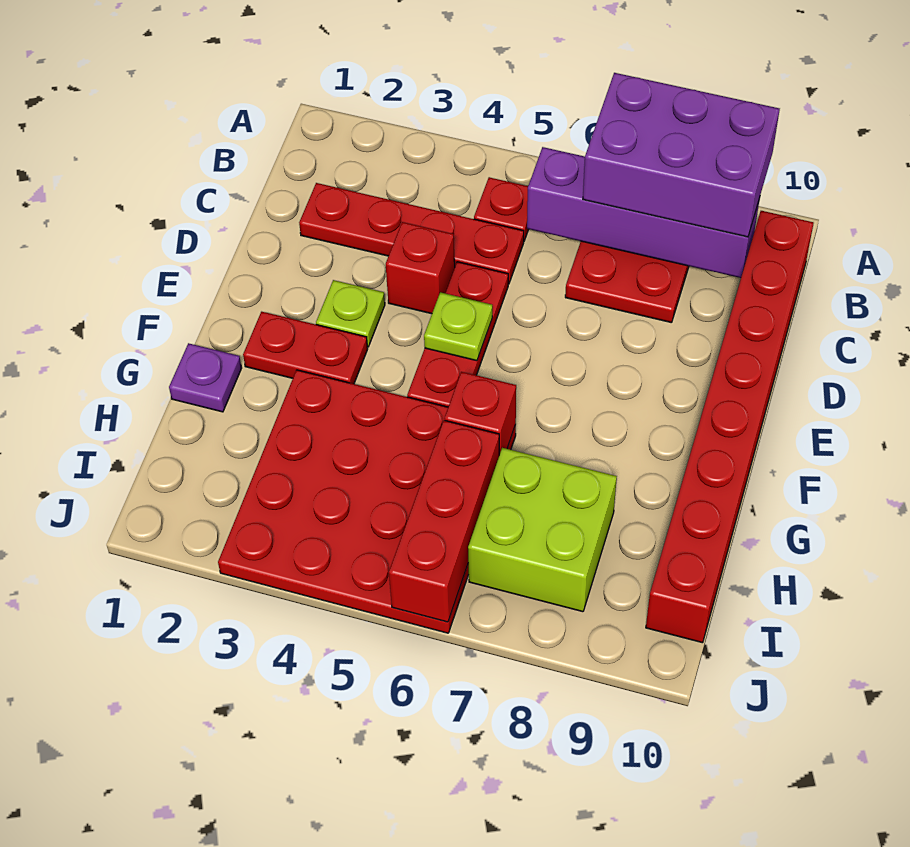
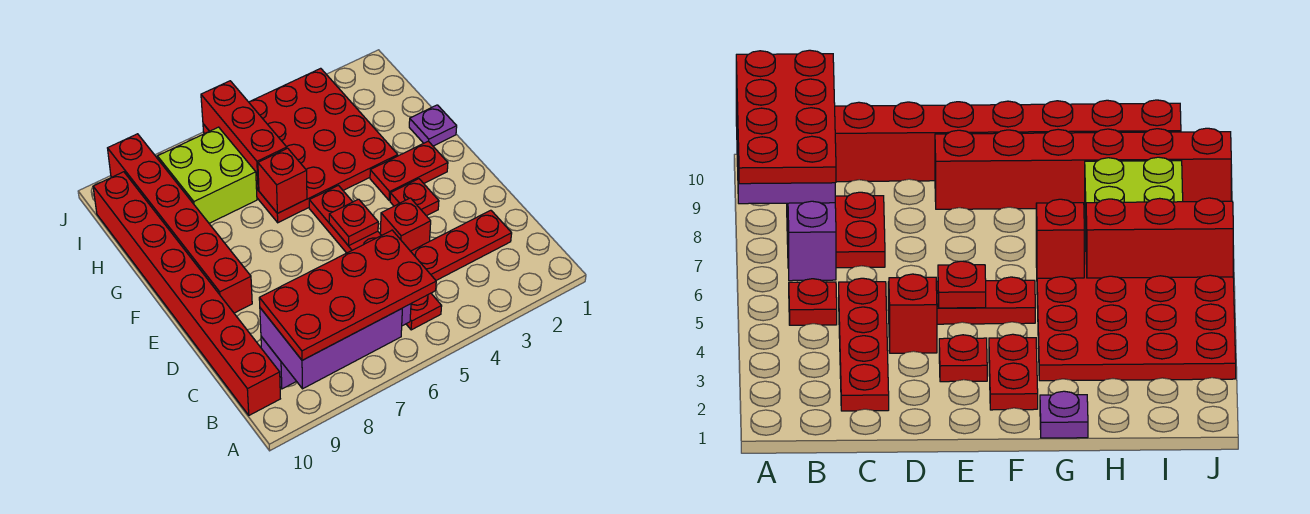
none -> red plate A6:B9 level 4
lime plate E3 level 1 -> red plate E3 level 1
lime plate E5 level 2 -> red plate E5 level 2
none -> red brick E9:J9 level 1

